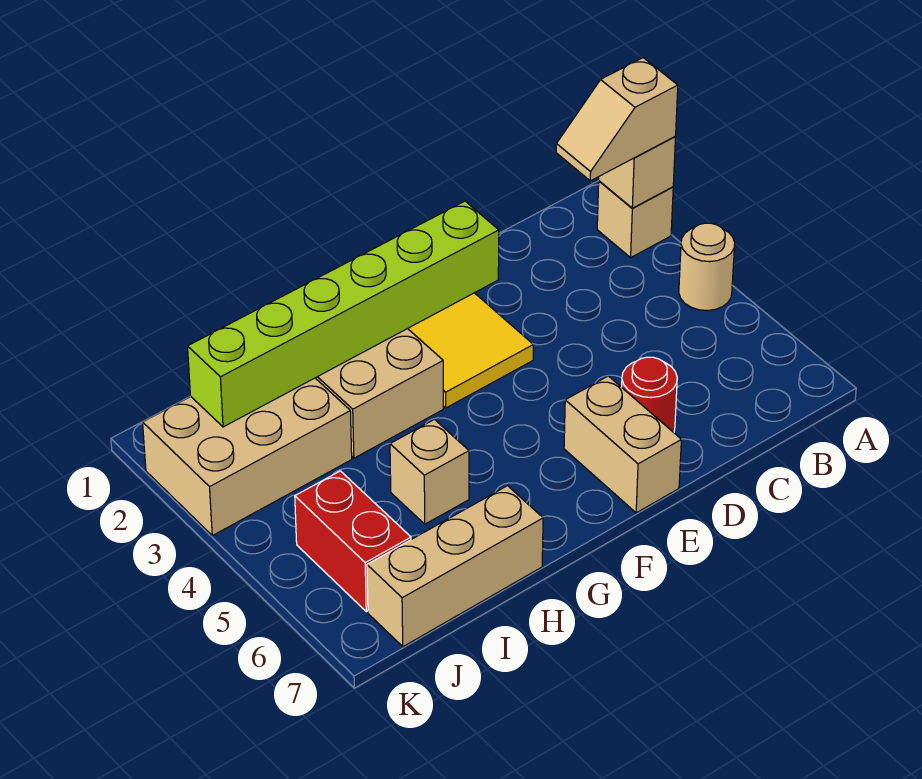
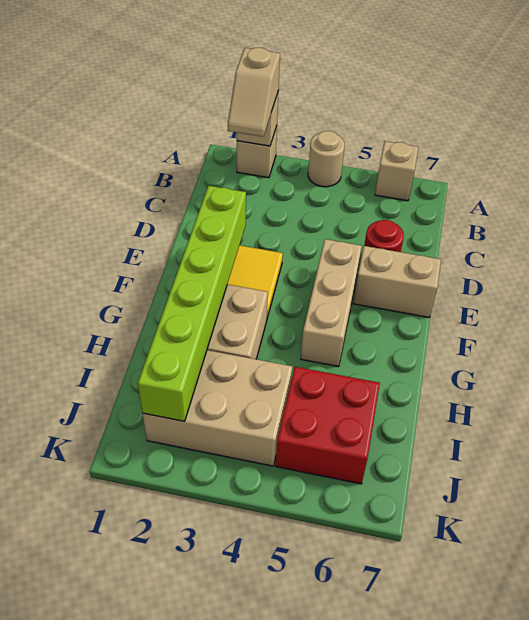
tan brick H5 level 1 -> tan brick A6 level 1
tan brick H7:J7 level 1 -> tan brick E5:G5 level 1
tan brick I2:K3 level 1 -> tan brick I2:J4 level 1
red brick J5:J6 level 1 -> red brick I5:J6 level 1

